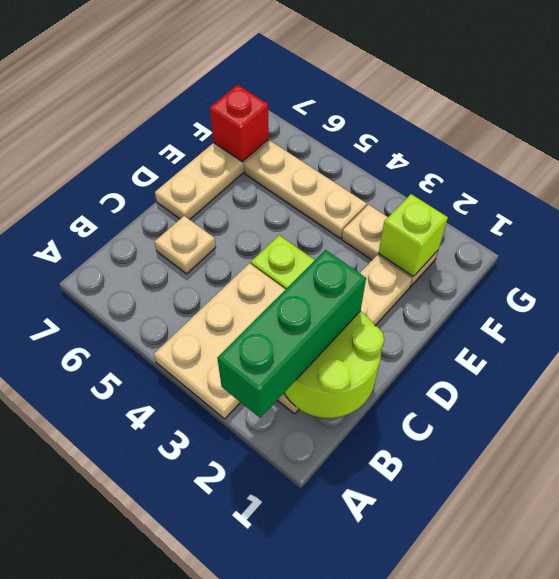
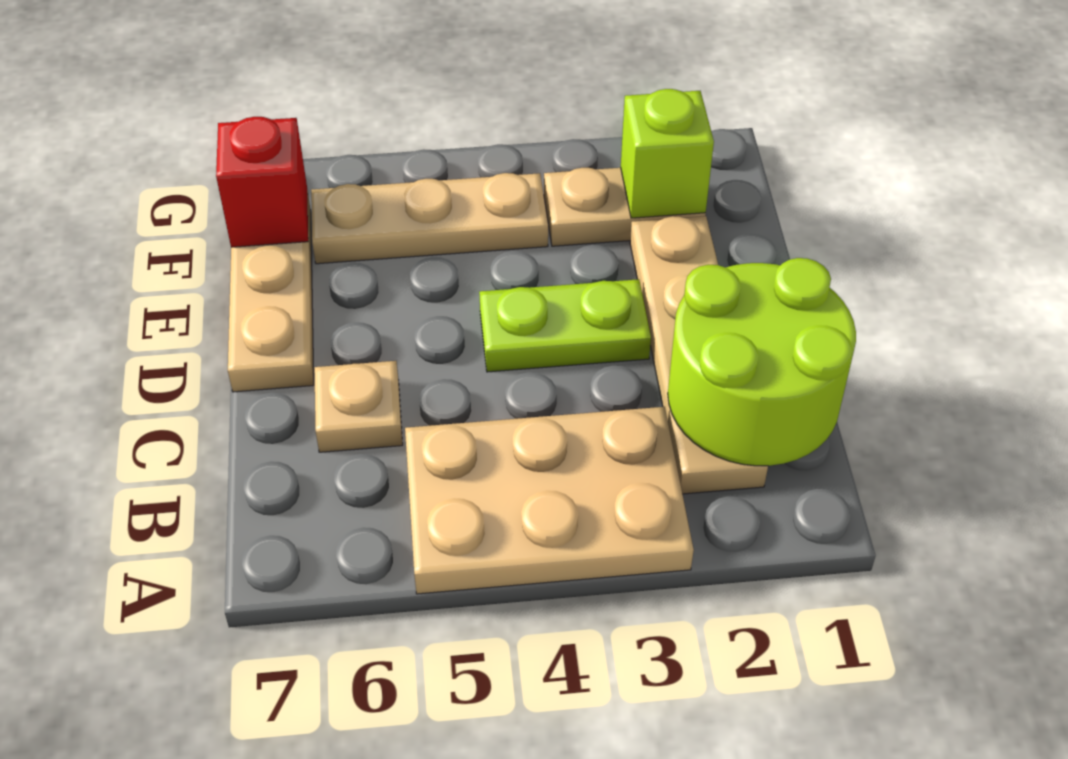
green brick A2:C2 level 3 -> none
tan plate A3:C4 level 1 -> tan plate A3:B5 level 1

